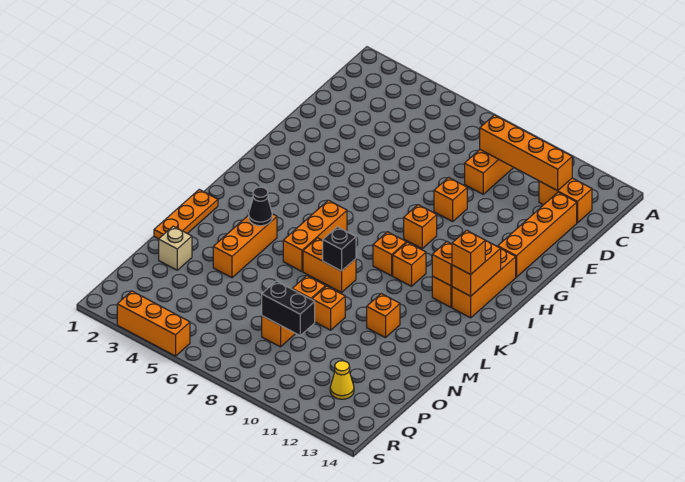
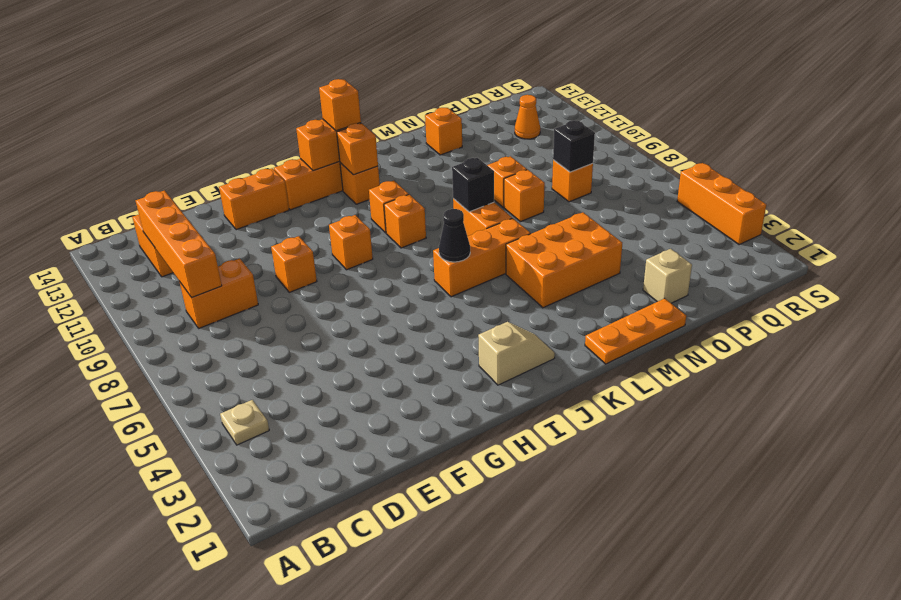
none -> tan plate B4 level 1
orange brick D13:G13 level 1 -> orange brick F13:G13 level 1
none -> tan slope I2:J2 level 1 top I
orange brick L4:N4 level 1 -> orange brick L4:N5 level 1
black cone L4 level 2 -> black cone J6 level 2
orange brick M11 level 1 -> orange brick N13 level 1
black brick P8:P9 level 2 -> black brick P8 level 2
yellow cone Q12 level 1 -> orange cone Q12 level 1

